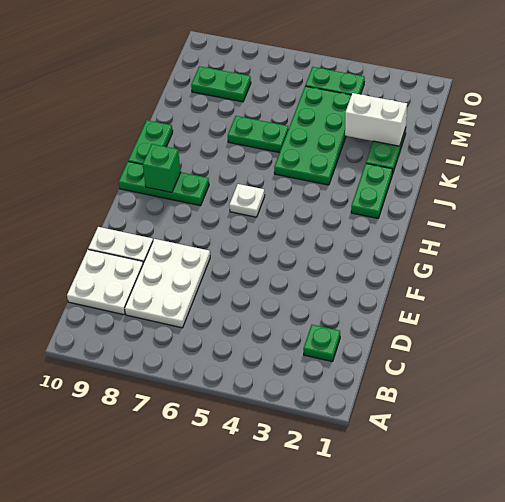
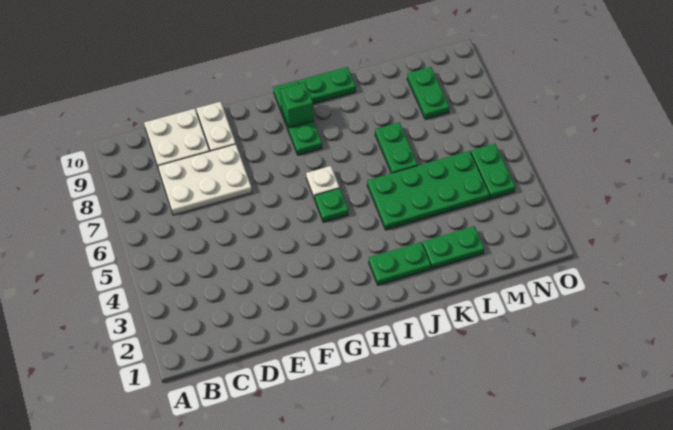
green plate C2 level 1 -> green plate H5 level 1
white brick L2:L3 level 2 -> none

